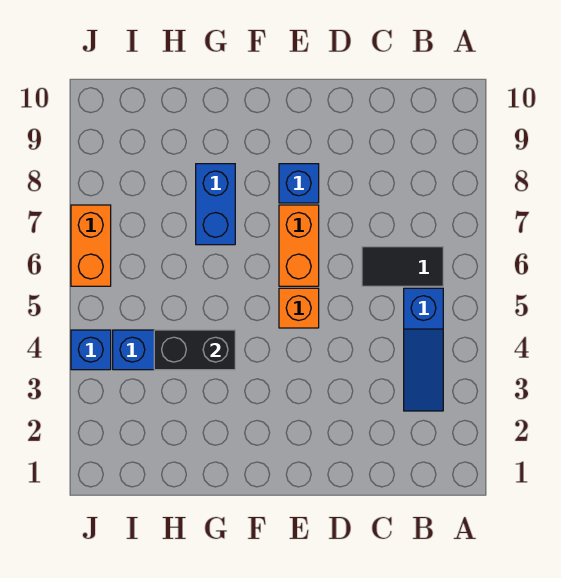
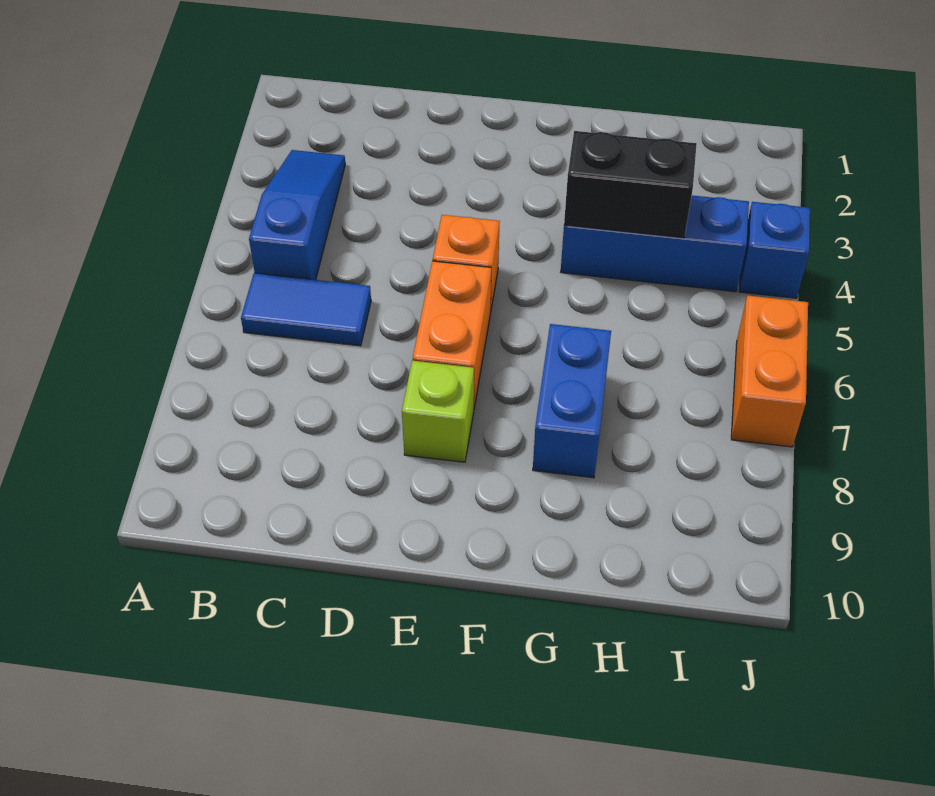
black tile B6:C6 level 1 -> blue tile B6:C6 level 1
blue brick E8 level 1 -> lime brick E8 level 1

